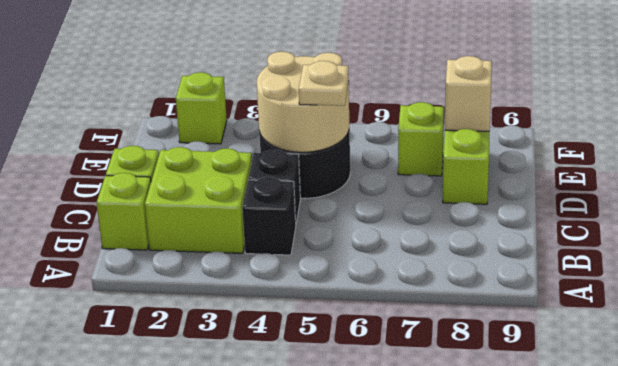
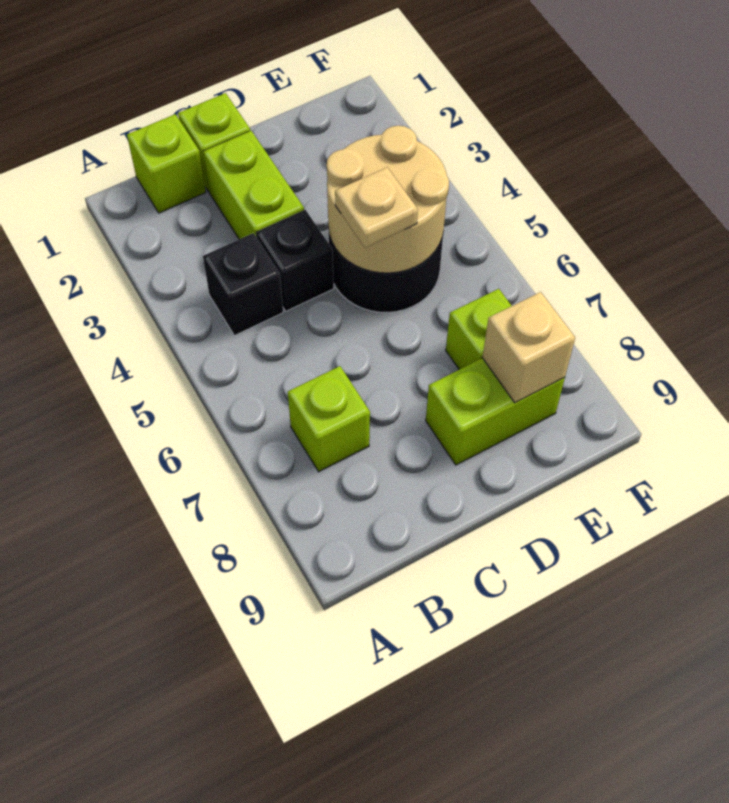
lime brick B2:C3 level 1 -> lime brick C2:C3 level 1
lime brick F2 level 1 -> lime brick B7 level 1

